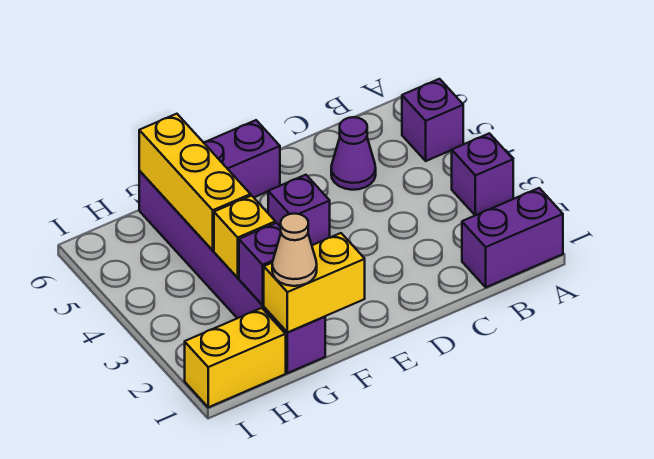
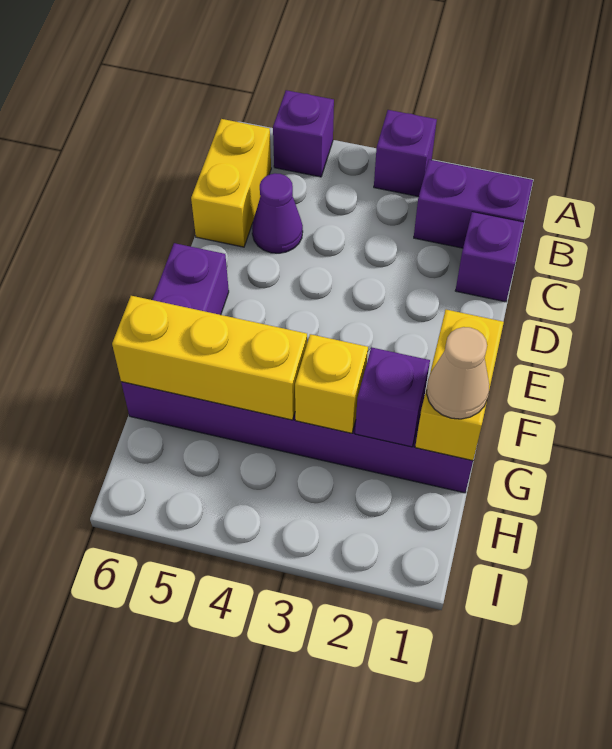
purple brick A1:B1 level 1 -> purple brick B1:B2 level 1
purple brick E4 level 1 -> purple brick C1 level 1
yellow brick H1:I1 level 1 -> yellow brick B6:C6 level 1

